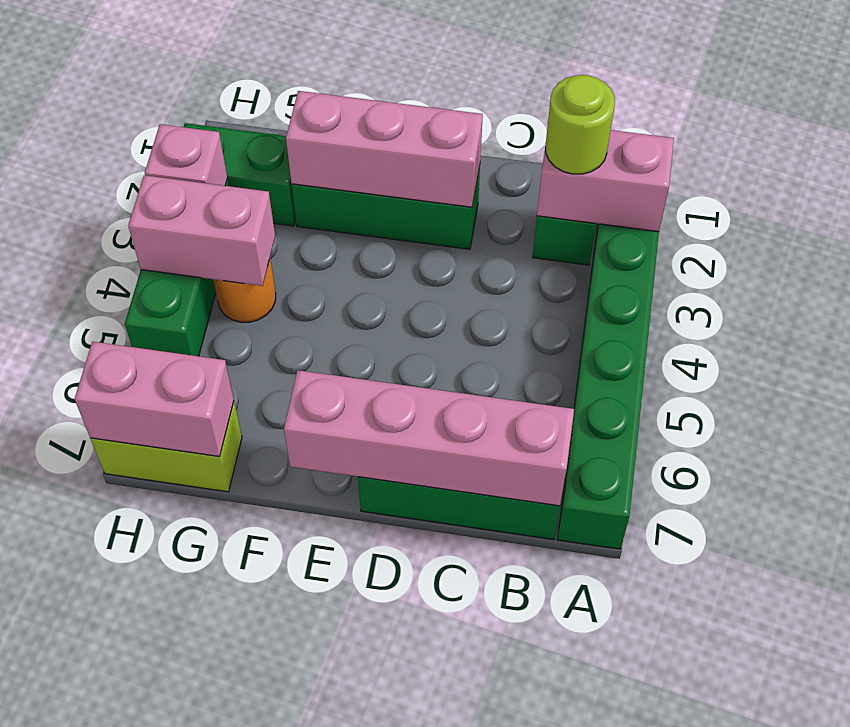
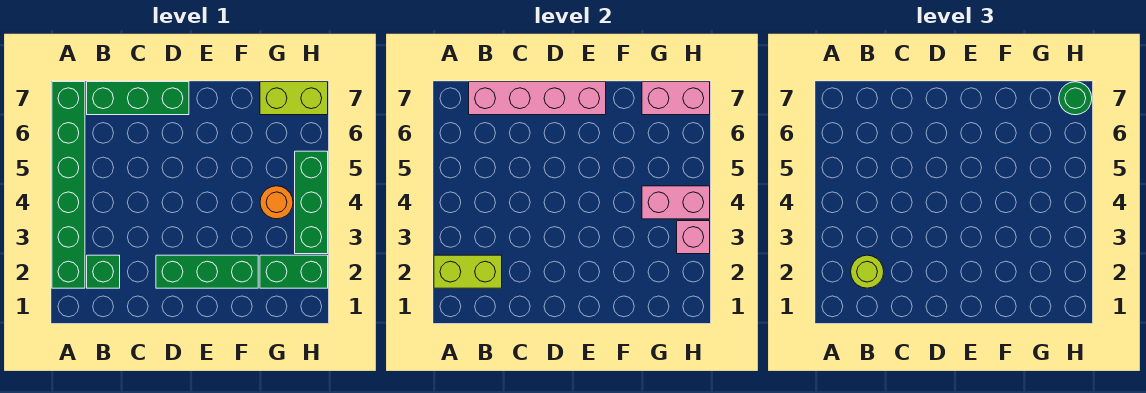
pink brick A2:B2 level 2 -> lime brick A2:B2 level 2
pink brick D2:F2 level 2 -> none
none -> green round brick H7 level 3

